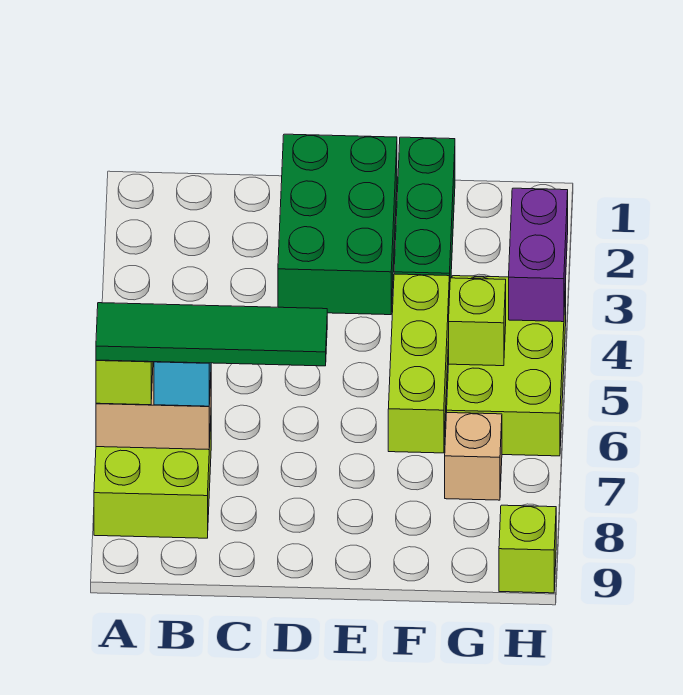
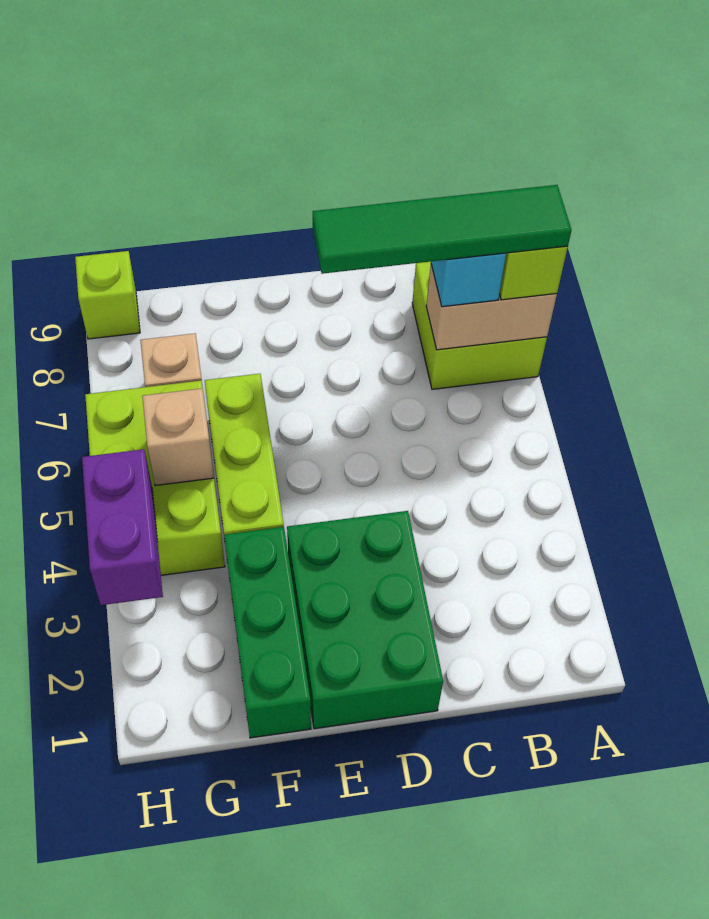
lime brick G5 level 2 -> tan brick G5 level 2

